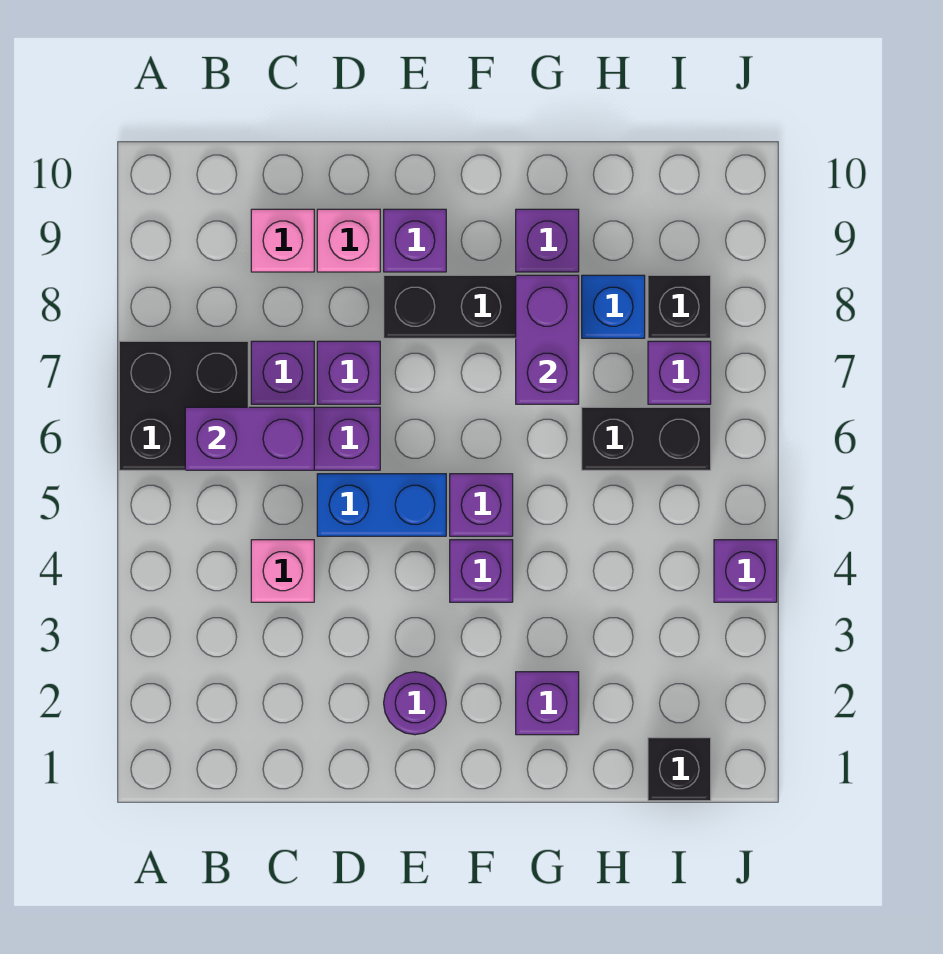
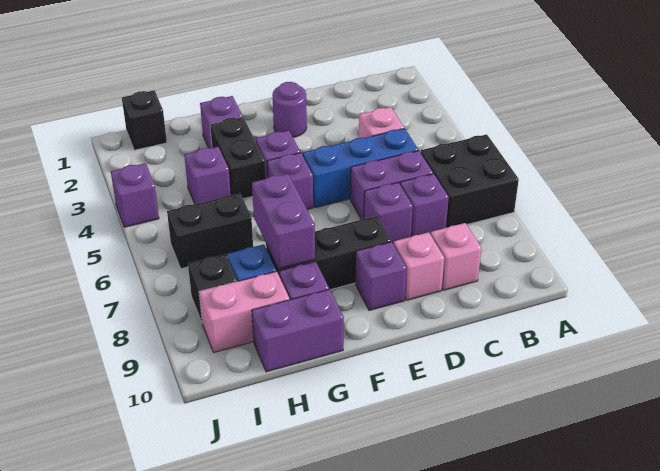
purple brick B6:C6 level 2 -> purple brick G10:H10 level 1
blue brick D5:E5 level 1 -> blue brick C5:E5 level 1
none -> black brick G3:G4 level 1
none -> pink brick H9:I9 level 1
purple brick I7 level 1 -> purple brick H4 level 1

